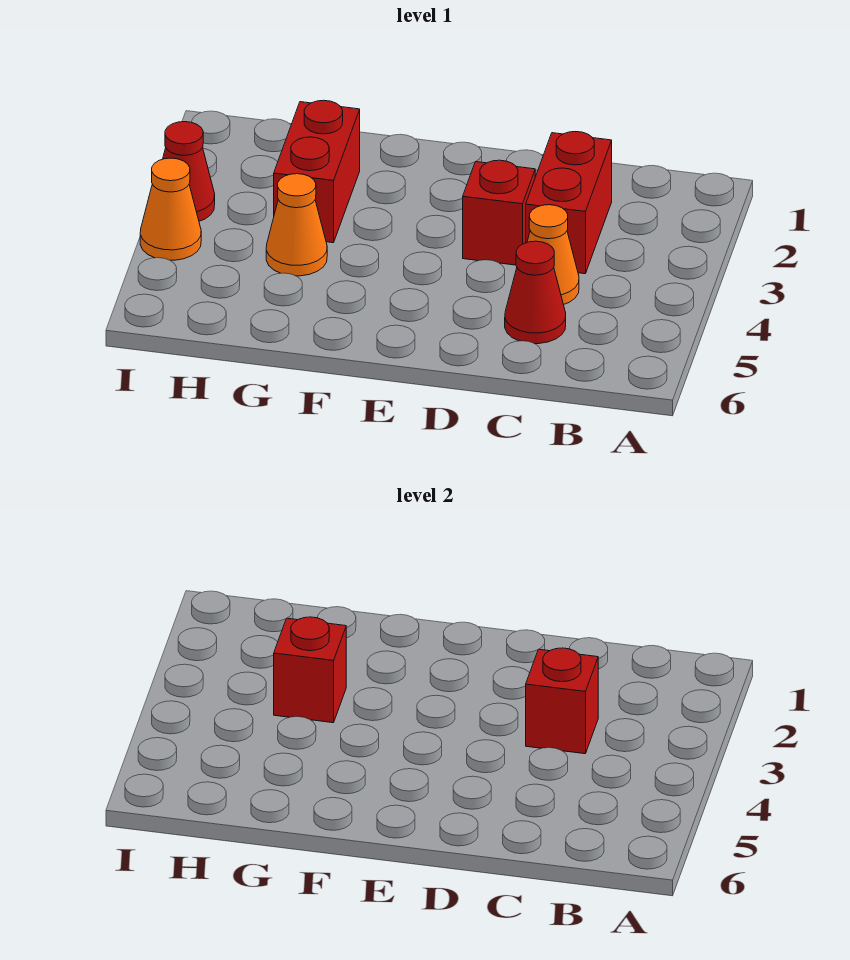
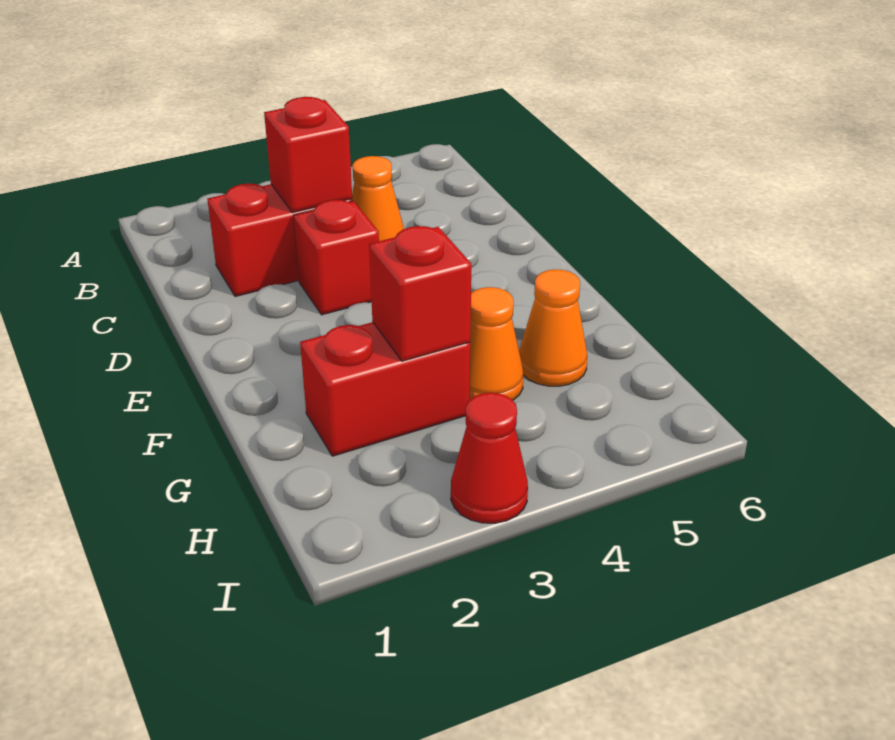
red cone C5 level 1 -> none
orange cone I4 level 1 -> orange cone G5 level 1

